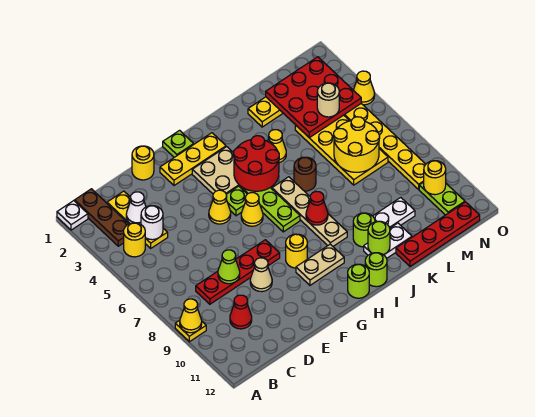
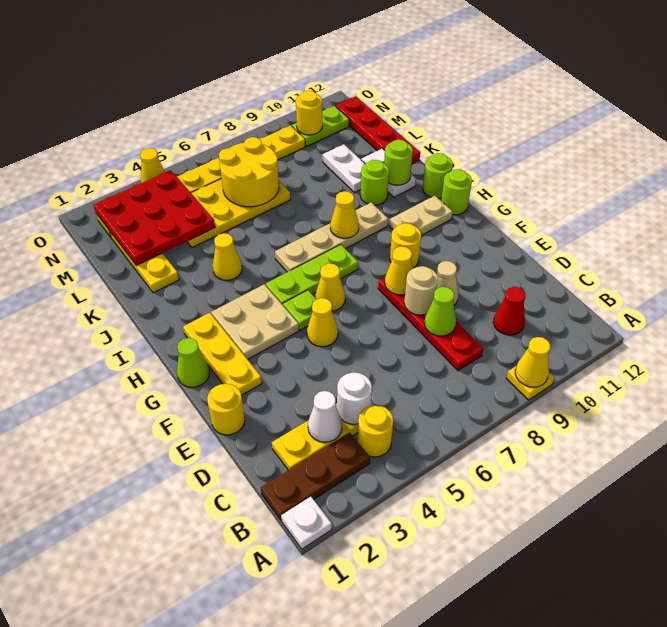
none -> yellow cone F8 level 2
lime plate G1 level 1 -> lime cone G1 level 1
tan plate G10:H10 level 1 -> tan plate H10:H11 level 1
red round brick H4:I5 level 2 -> none
red cone I8 level 2 -> yellow cone I8 level 2
brown round brick J6 level 1 -> none
tan round brick M4 level 3 -> tan round brick E8 level 2

